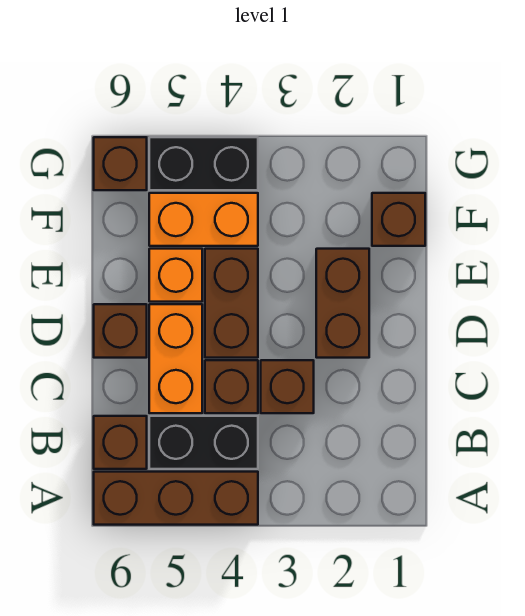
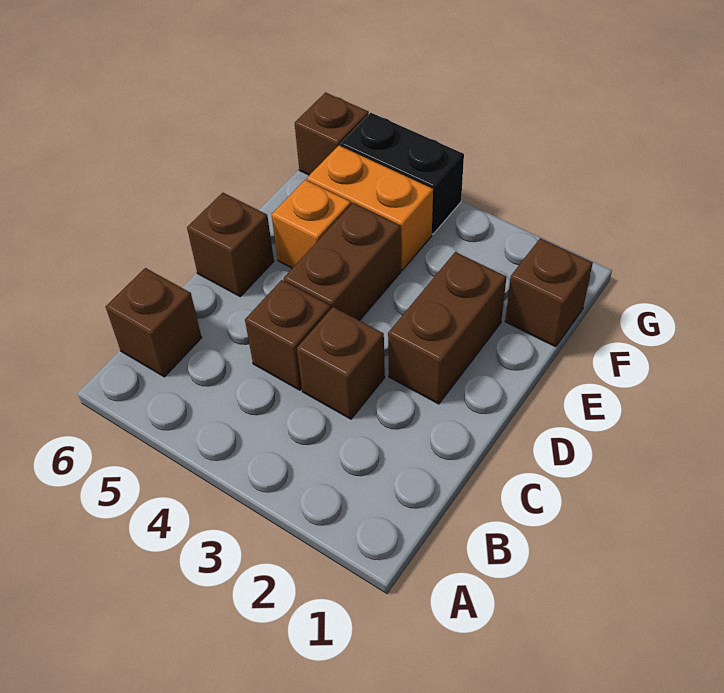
brown brick A4:A6 level 1 -> none
black brick B4:B5 level 1 -> none
orange brick C5:D5 level 1 -> none

